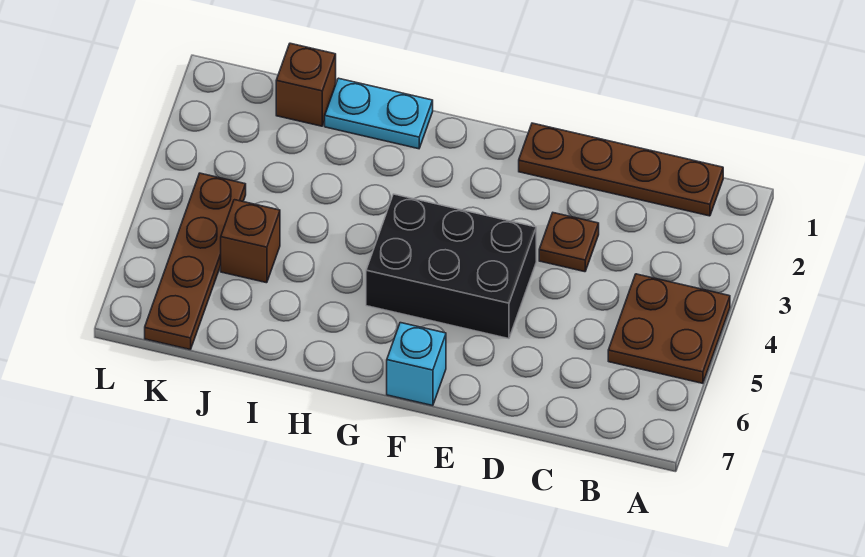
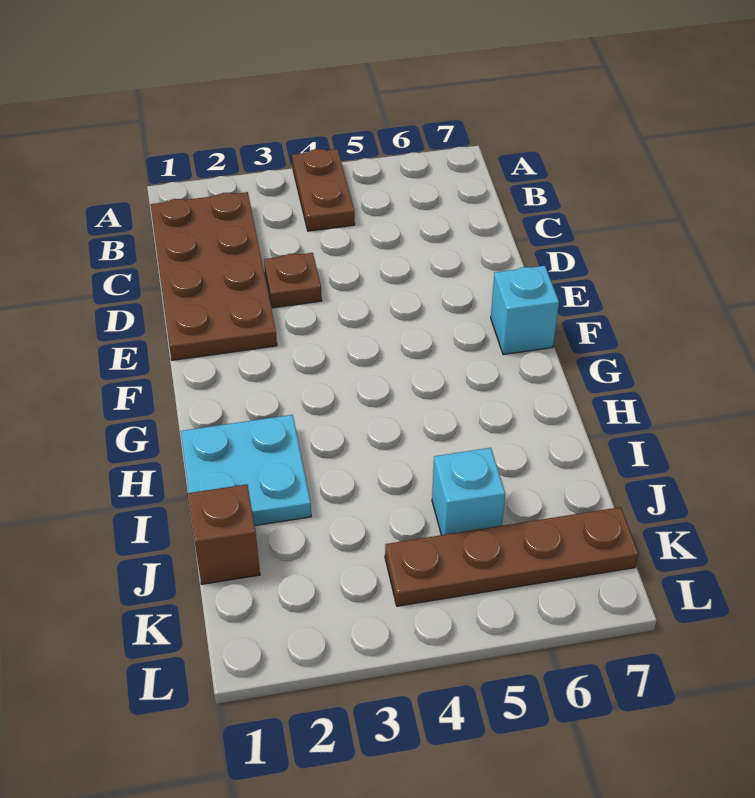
brown plate A4:B5 level 1 -> brown plate A4:B4 level 1
brown plate B1:E1 level 1 -> brown plate B1:E2 level 1
black brick E4:G5 level 1 -> none
cyan plate H1:I1 level 1 -> cyan plate H1:I2 level 1
brown brick J5 level 1 -> cyan brick J5 level 1

